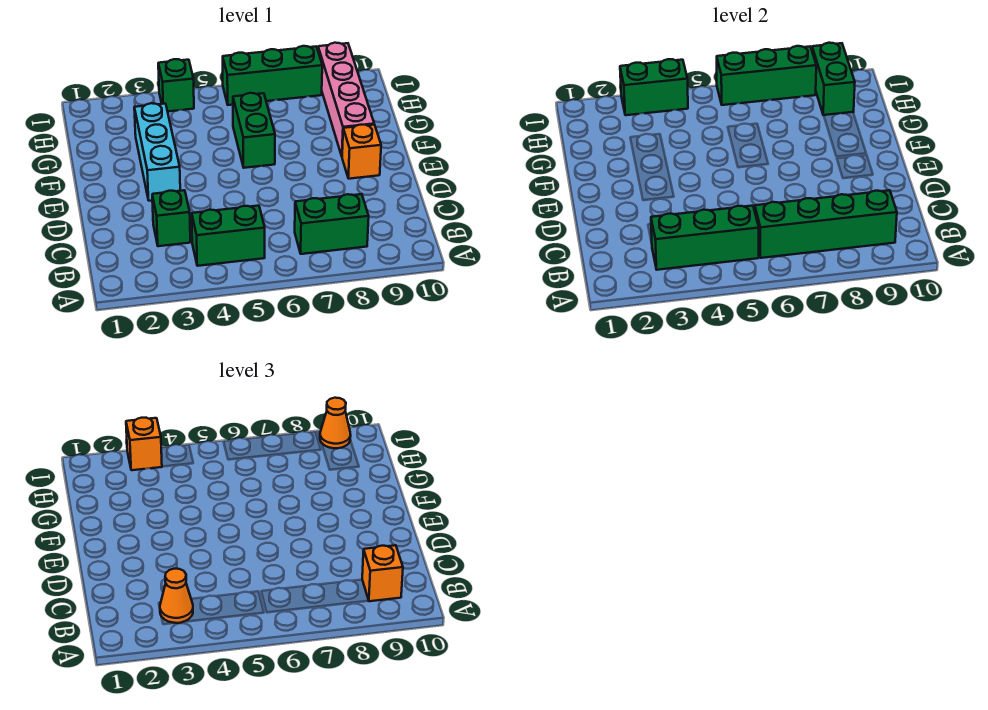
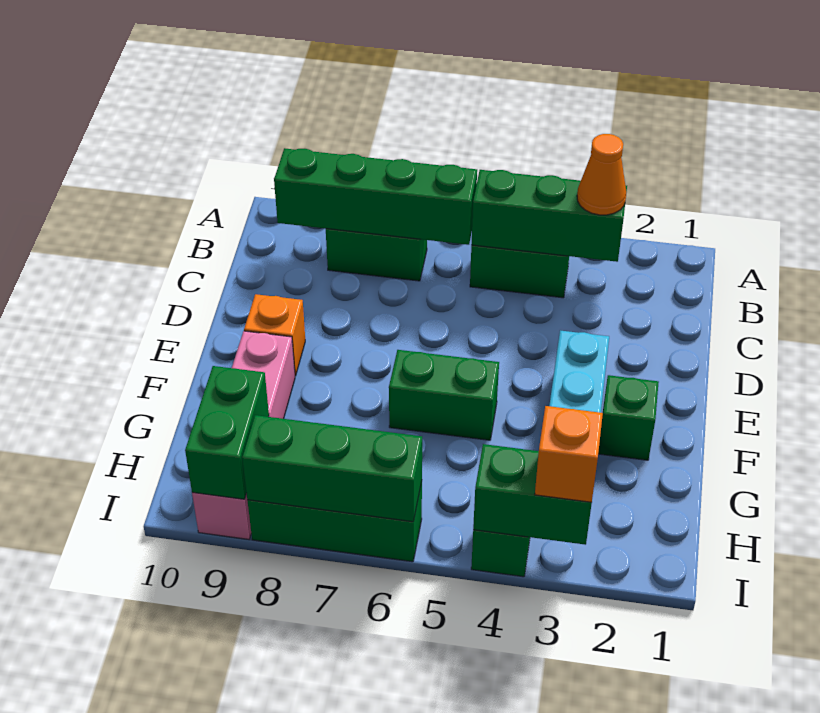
orange brick B9 level 3 -> none
green brick C3 level 1 -> green brick F2 level 1
green brick F6:G6 level 1 -> green brick F5:F6 level 1
orange cone I9 level 3 -> none

